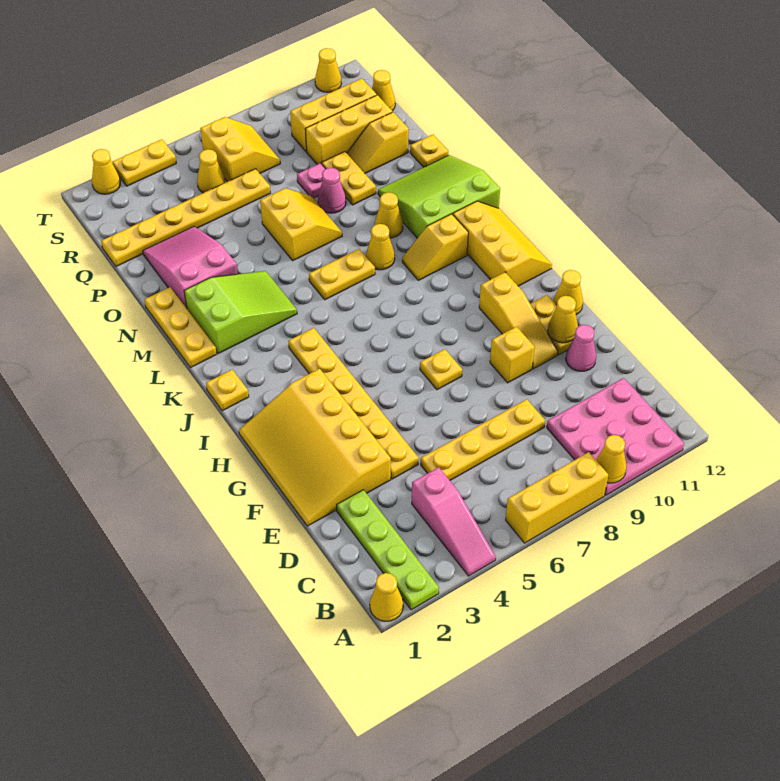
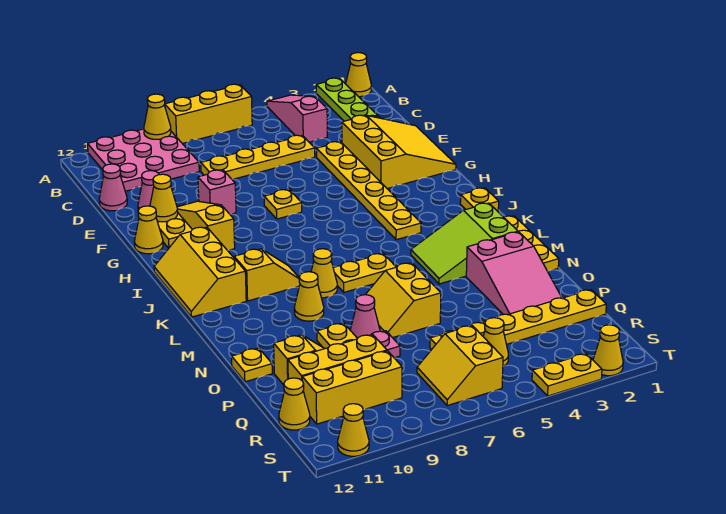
none -> pink cone D12 level 1
yellow slope E1:H3 level 1 top 3 -> yellow slope E1:G3 level 1 top 3
yellow brick F9 level 1 -> pink brick F9 level 1
lime slope L10:N12 level 1 top L -> none

